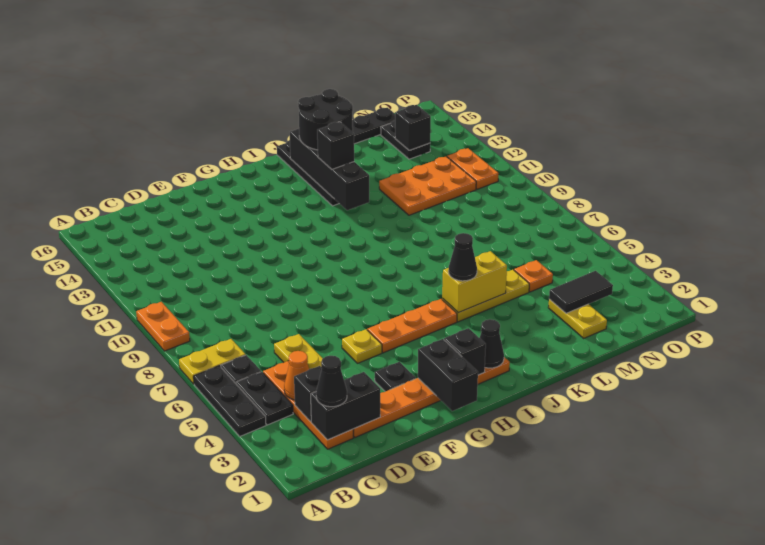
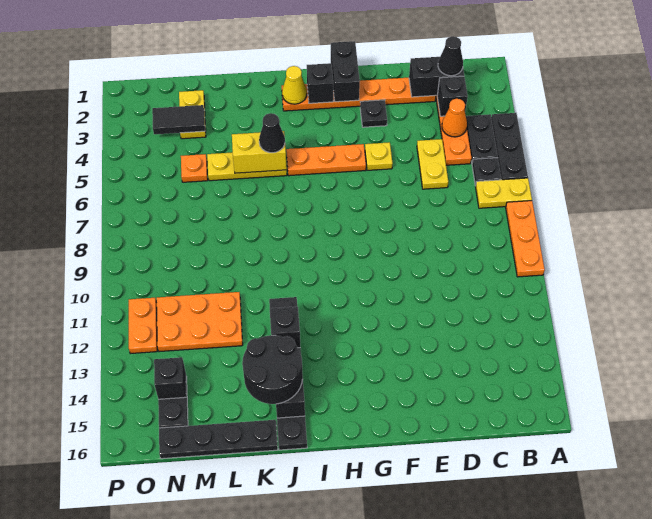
orange plate A9:A10 level 1 -> orange plate A8:A10 level 1
black cone I2 level 2 -> yellow cone I2 level 2

